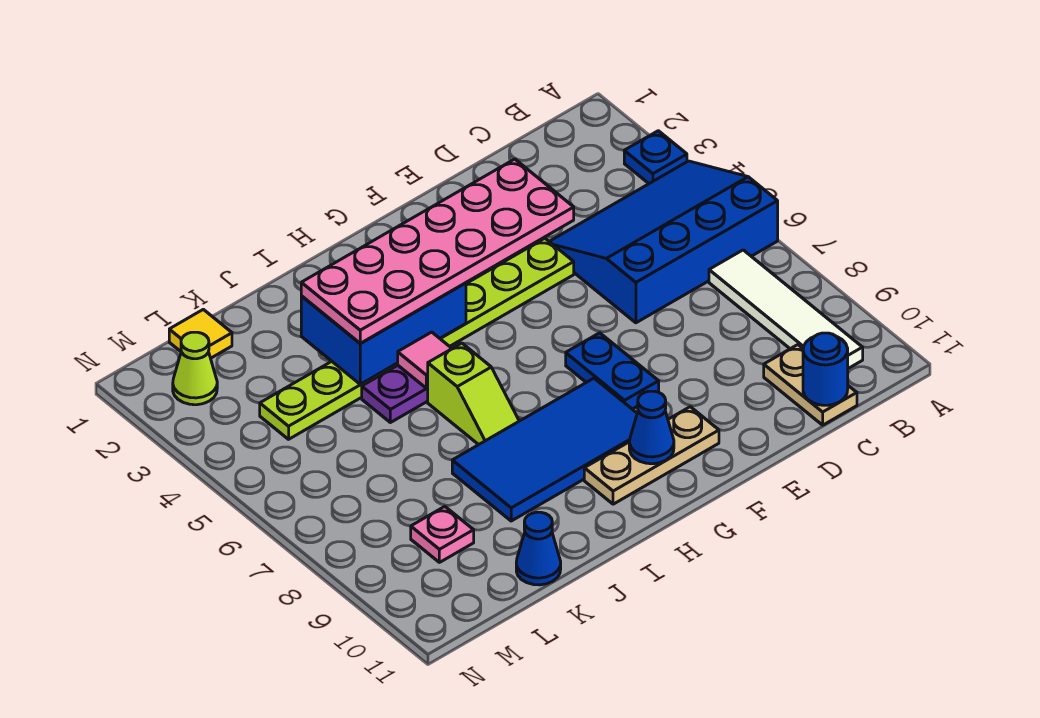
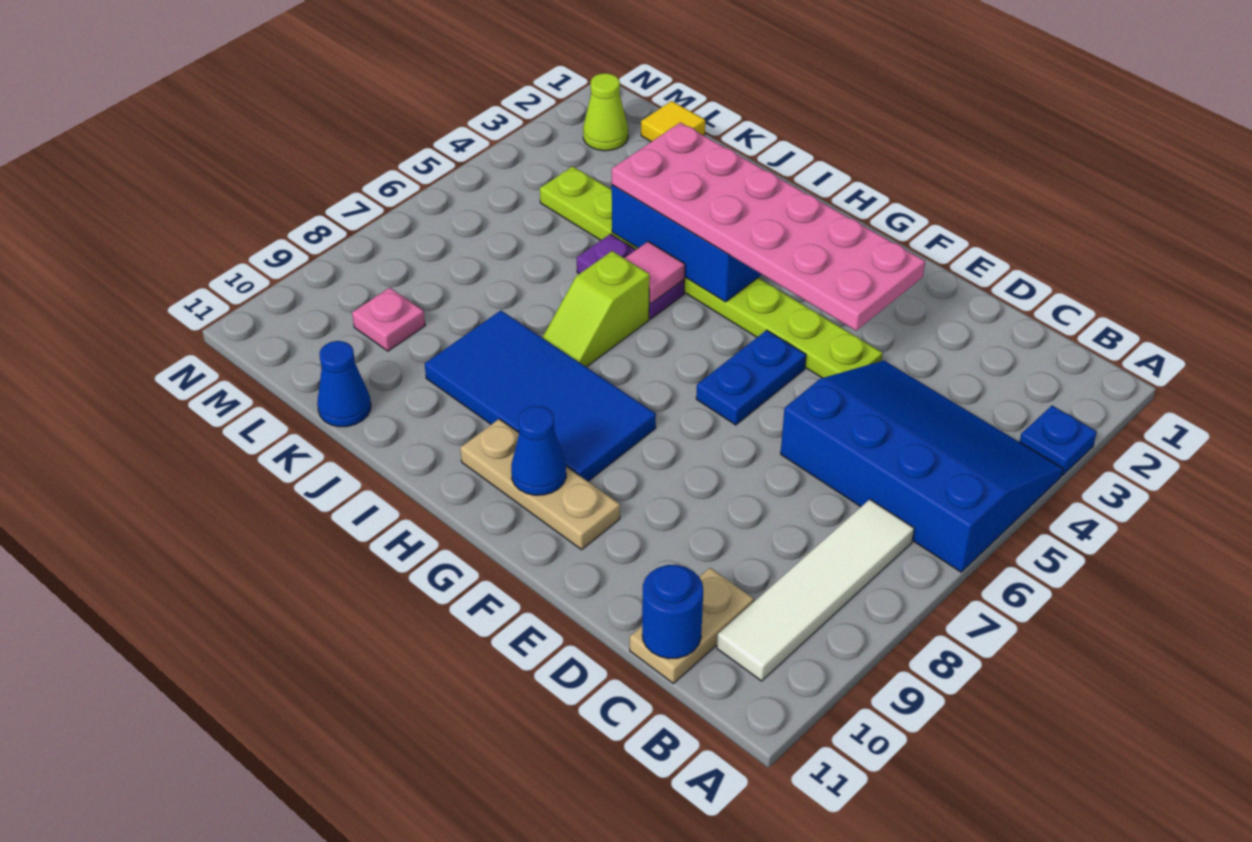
blue plate F7:F8 level 1 -> blue plate F5:F6 level 1

